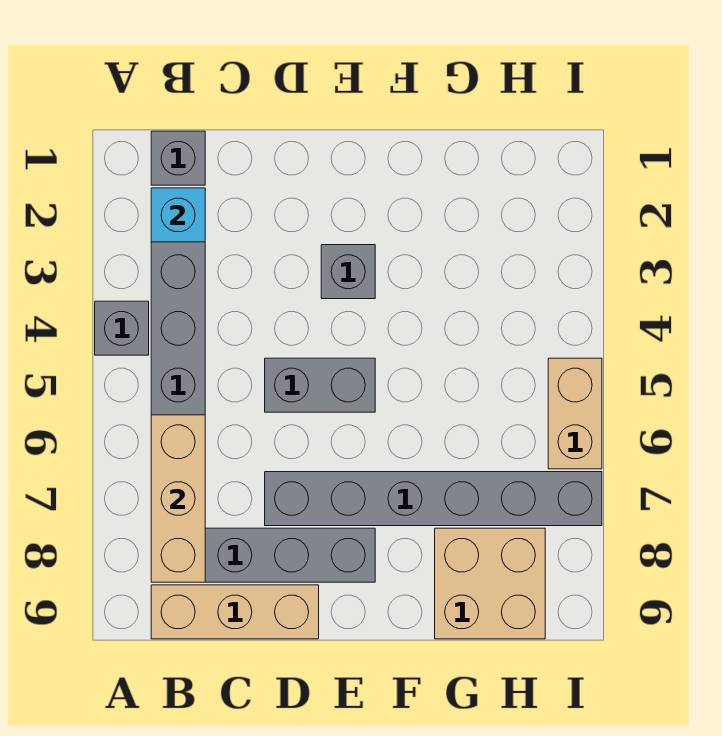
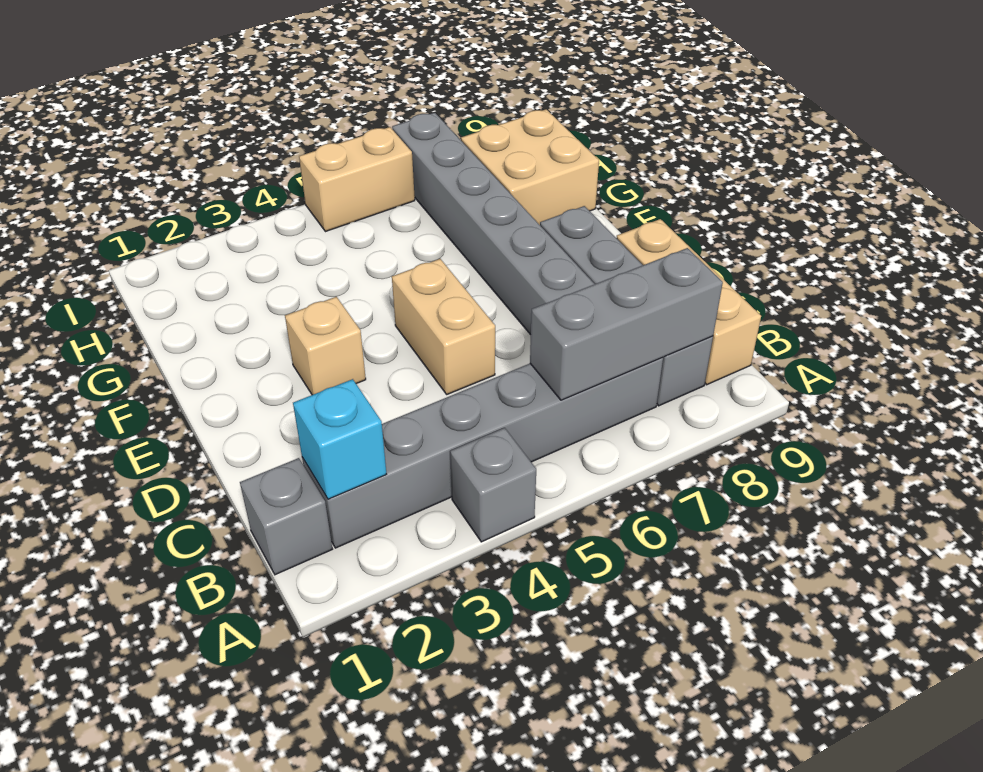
tan brick B6:B8 level 2 -> grey brick B6:B8 level 2
grey brick D5:E5 level 1 -> tan brick D5:E5 level 1
grey brick E3 level 1 -> tan brick E3 level 1

